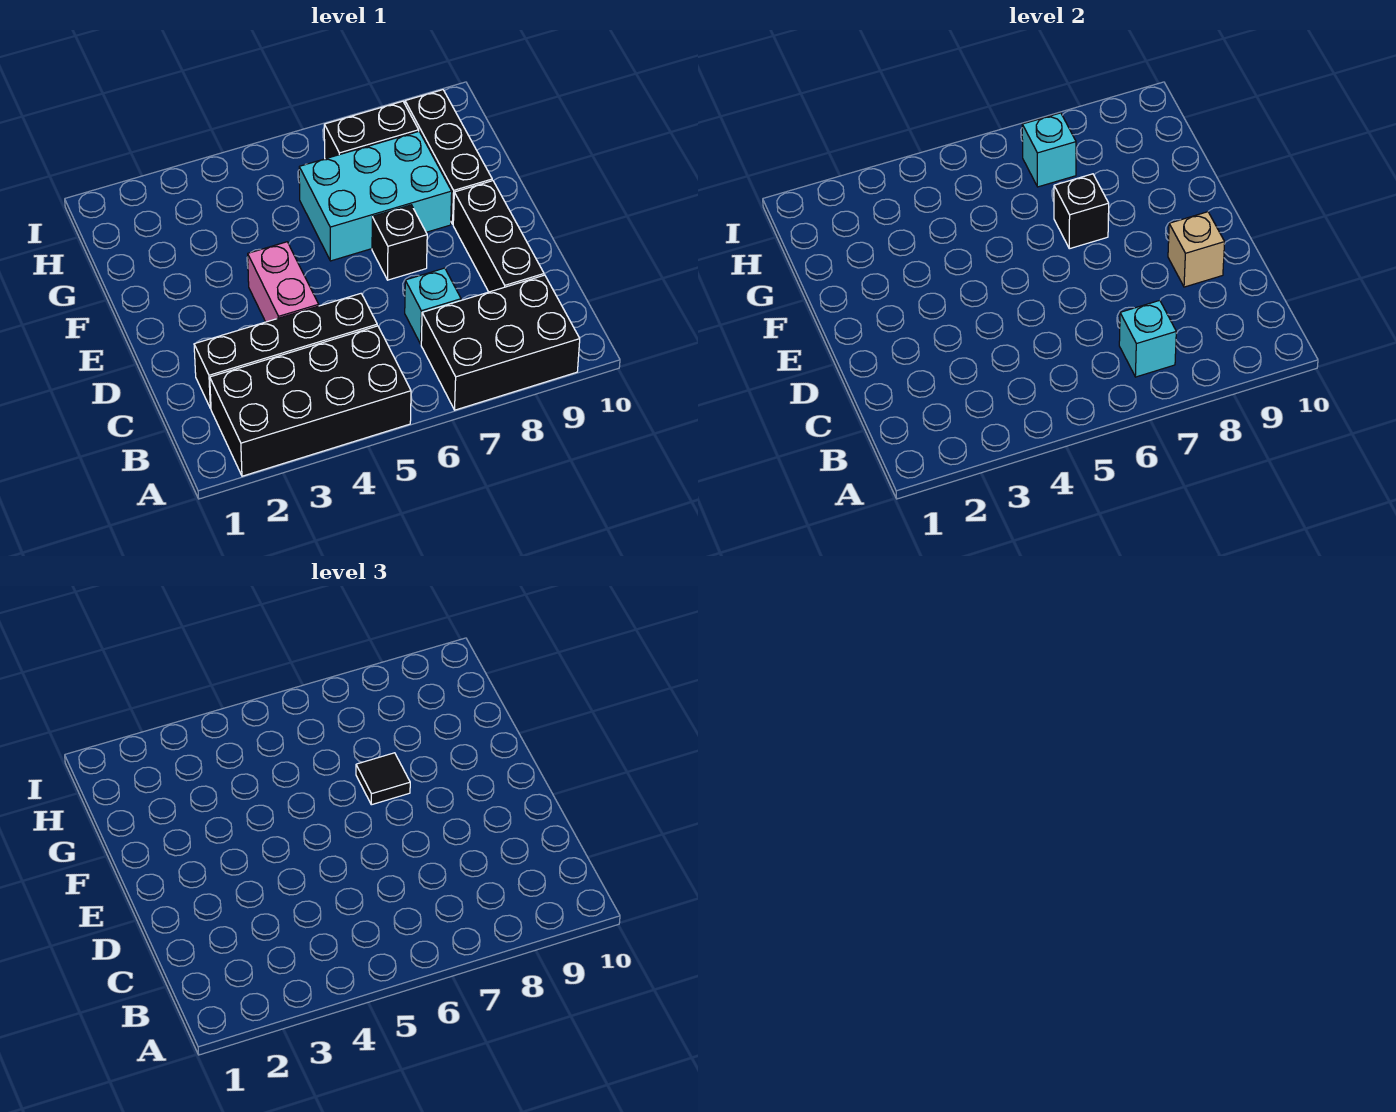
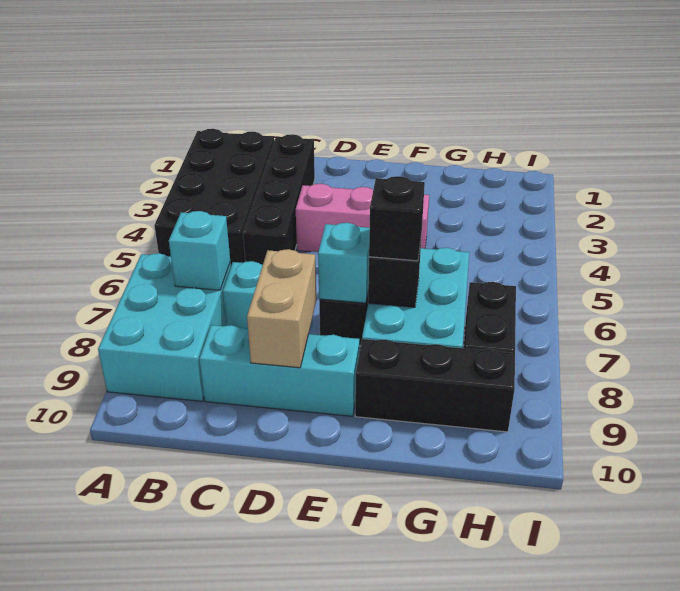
black brick A7:B9 level 1 -> cyan brick A7:B9 level 1
black brick C9:E9 level 1 -> cyan brick C9:E9 level 1
pink brick D4:E4 level 1 -> pink brick D4:F4 level 1
tan brick D9 level 2 -> tan brick D8:D9 level 2
black tile F7 level 3 -> black brick F7 level 3
cyan brick H7 level 2 -> cyan brick E7 level 2

